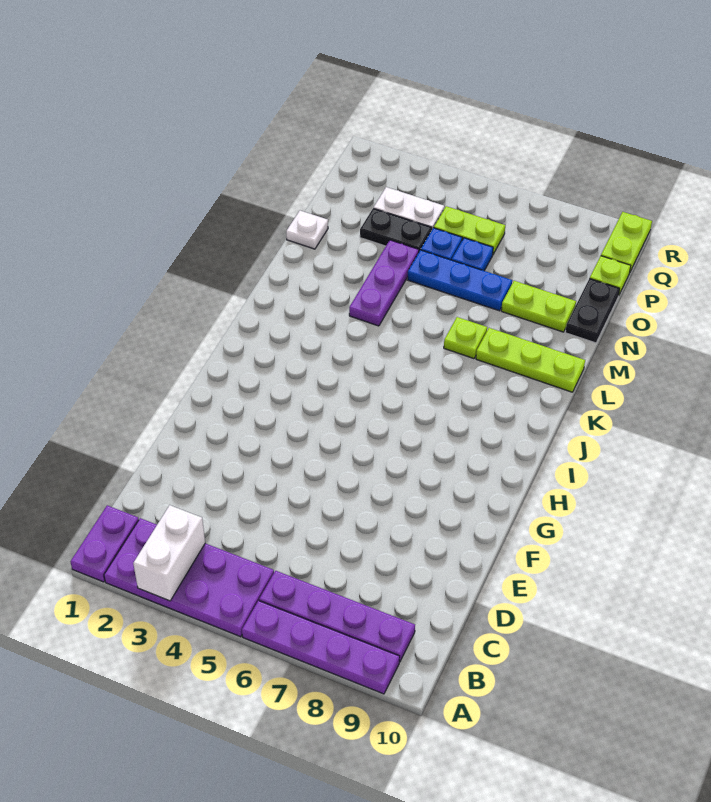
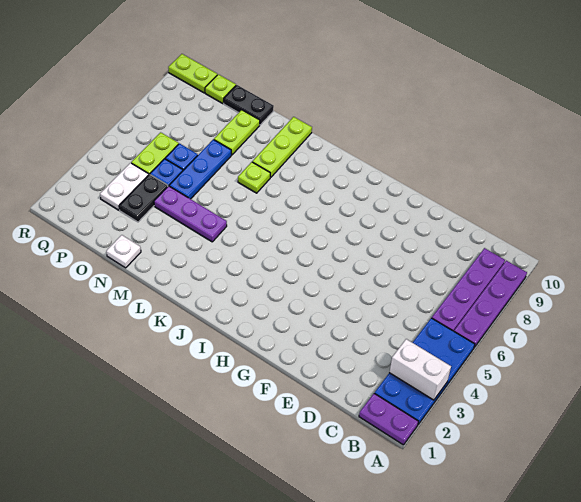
purple plate A2:B5 level 1 -> blue plate A2:B5 level 1

